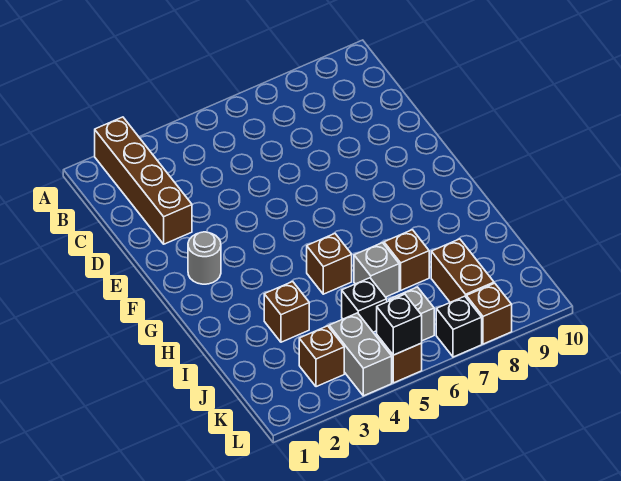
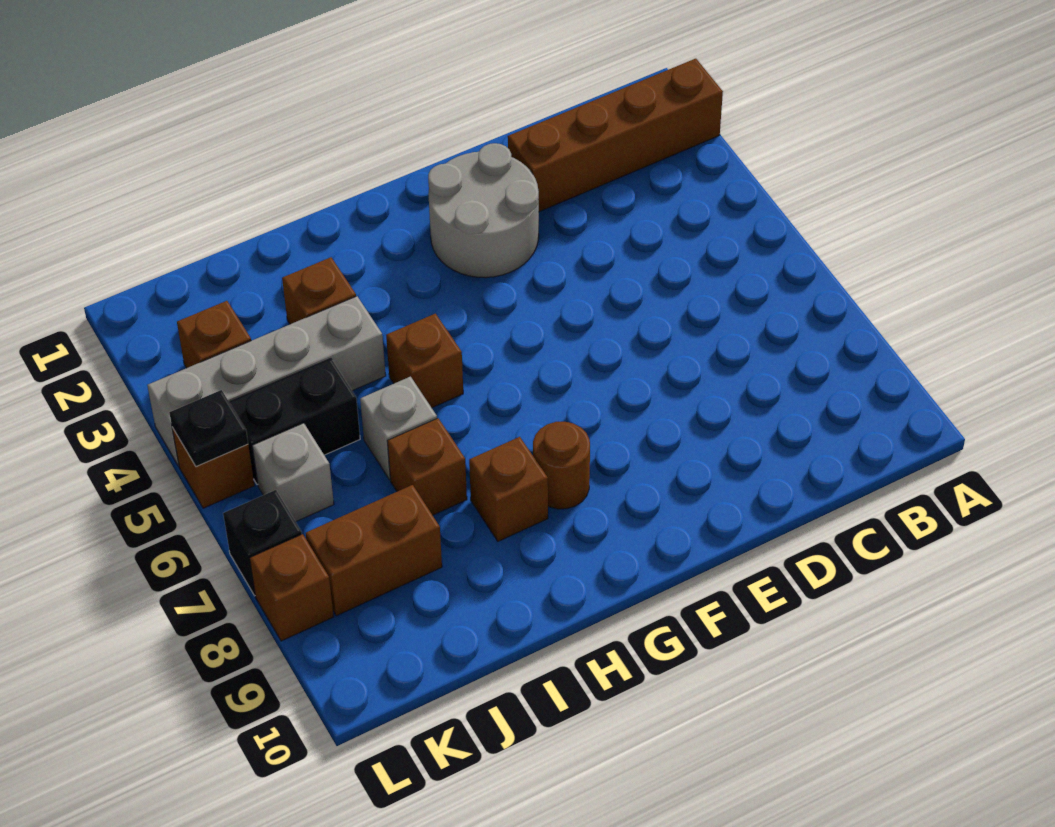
grey round brick F2 level 1 -> grey round brick E2:F3 level 1
none -> brown round brick G8 level 1
none -> brown brick H8 level 1
black brick J5 level 1 -> black brick J5:K5 level 1
grey brick K4:L4 level 1 -> grey brick I4:L4 level 1
black brick L5 level 2 -> black plate L5 level 2

